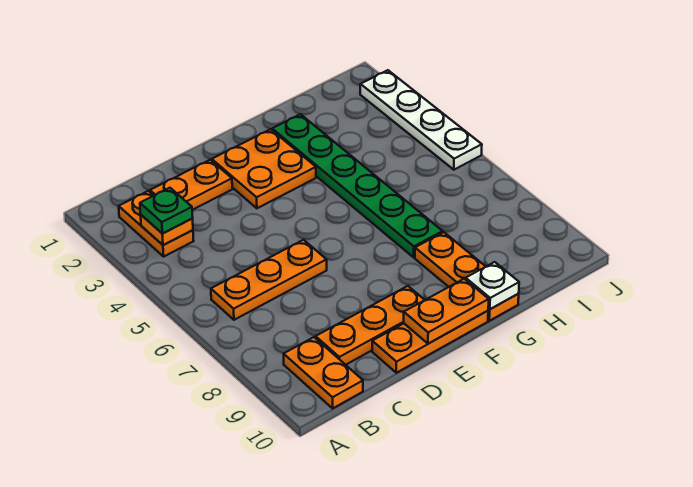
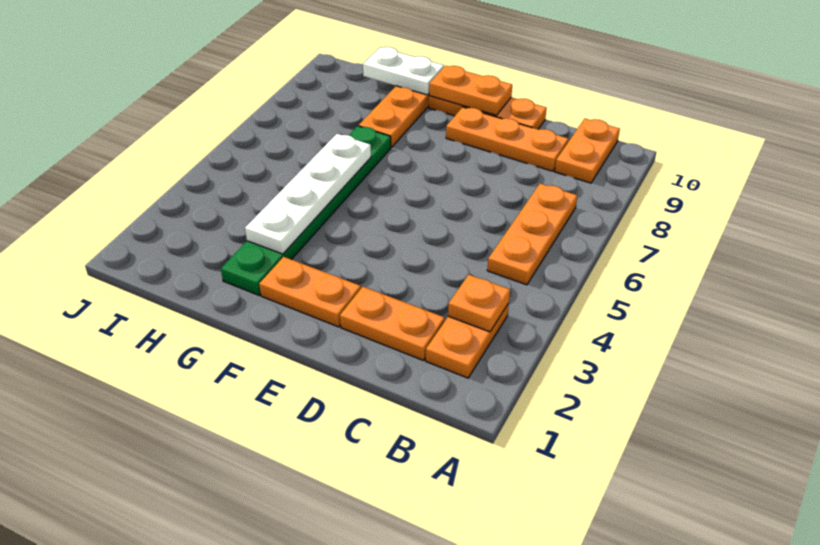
green plate B3 level 3 -> none
orange plate B6:D6 level 1 -> orange plate B5:B7 level 1
orange plate E2:F3 level 1 -> orange plate E2:F2 level 1
white plate G10 level 2 -> white plate G10:H10 level 2
white plate J2:J5 level 1 -> white plate G3:G6 level 2

